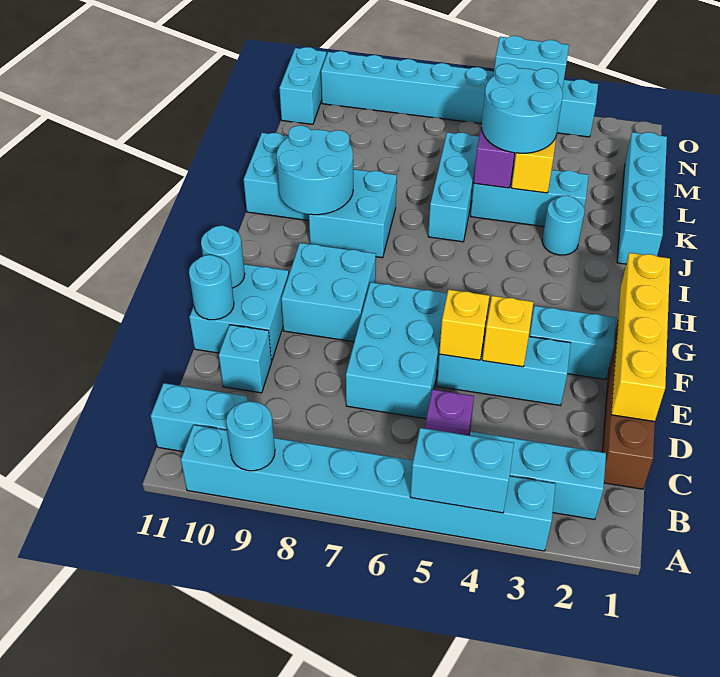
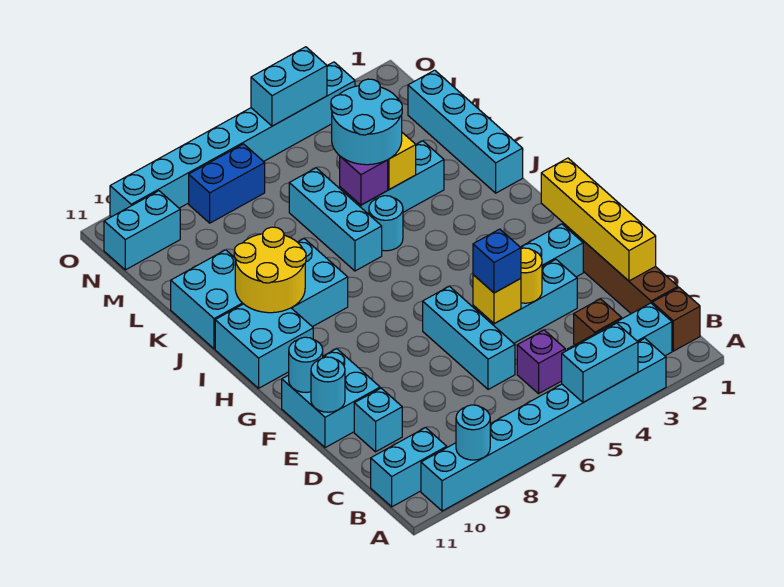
none -> brown brick B1 level 1
none -> brown brick C3 level 1
cyan brick D6:F7 level 1 -> cyan brick D6:F6 level 1
yellow brick E4 level 2 -> yellow round brick E4 level 2
none -> blue brick E5 level 3
cyan brick F8:G9 level 1 -> cyan brick H10:I11 level 1
cyan round brick I9:J10 level 2 -> yellow round brick I9:J10 level 2
cyan round brick J3 level 1 -> cyan round brick J5 level 1
none -> blue brick N7:N8 level 1
cyan brick N11:O11 level 1 -> cyan brick N10:N11 level 1

